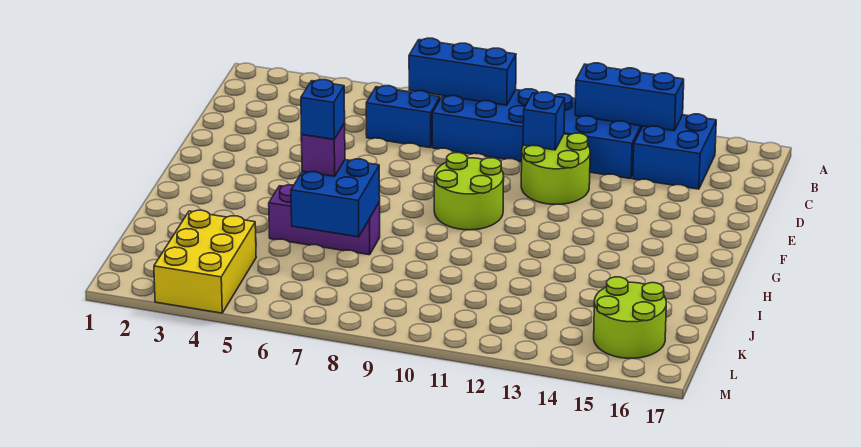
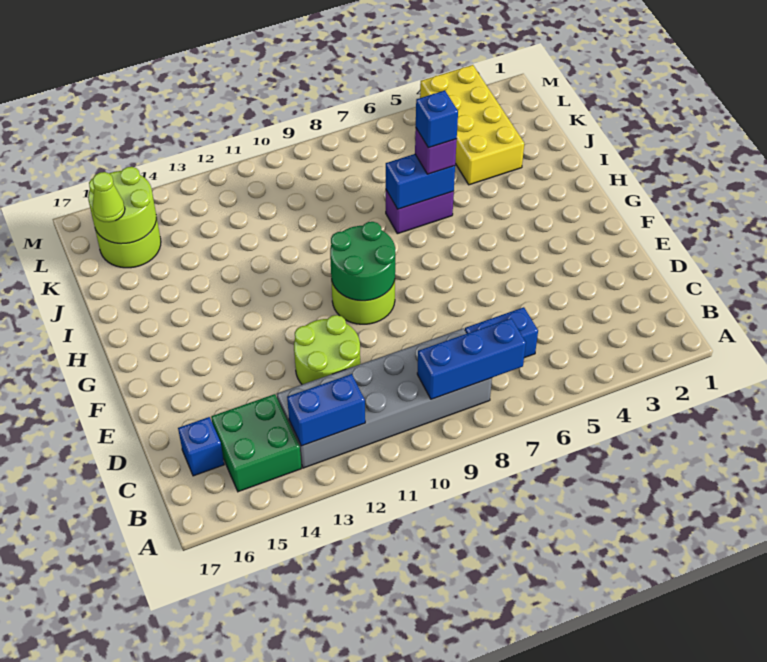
blue brick B8:C13 level 1 -> grey brick B8:C13 level 1
blue brick B12:B14 level 2 -> blue brick B12:B13 level 2
blue brick B14:C15 level 1 -> green brick B14:C15 level 1
blue brick D11 level 2 -> blue brick C16 level 1
none -> green round brick F9:G10 level 2
purple brick I5:I7 level 1 -> purple brick I6:I7 level 1
blue brick I6:J7 level 2 -> blue brick I6:I7 level 2
yellow brick K3:M4 level 1 -> yellow brick J3:M4 level 1
none -> lime round brick K15:L16 level 2
none -> lime cone K16 level 3

